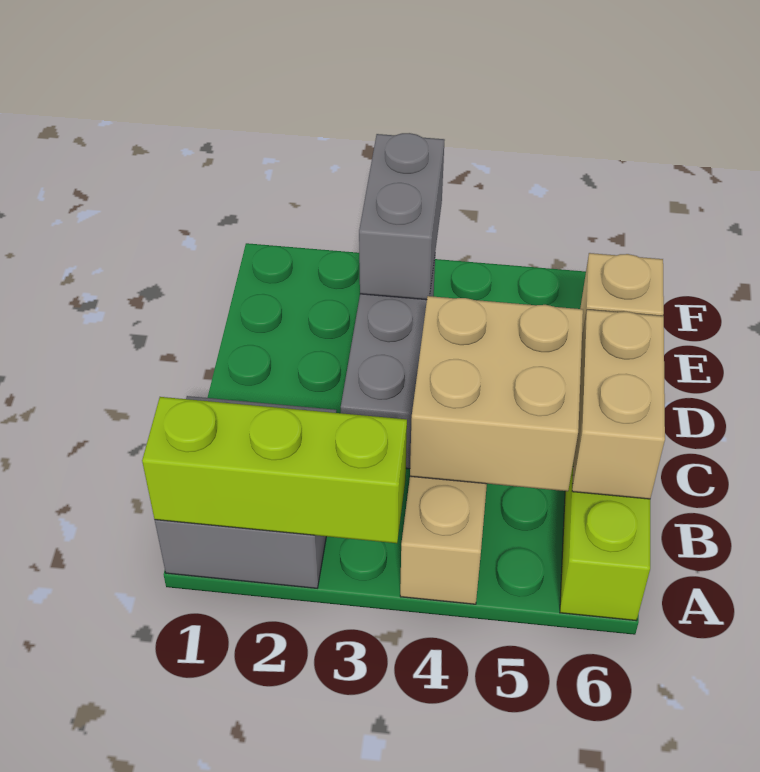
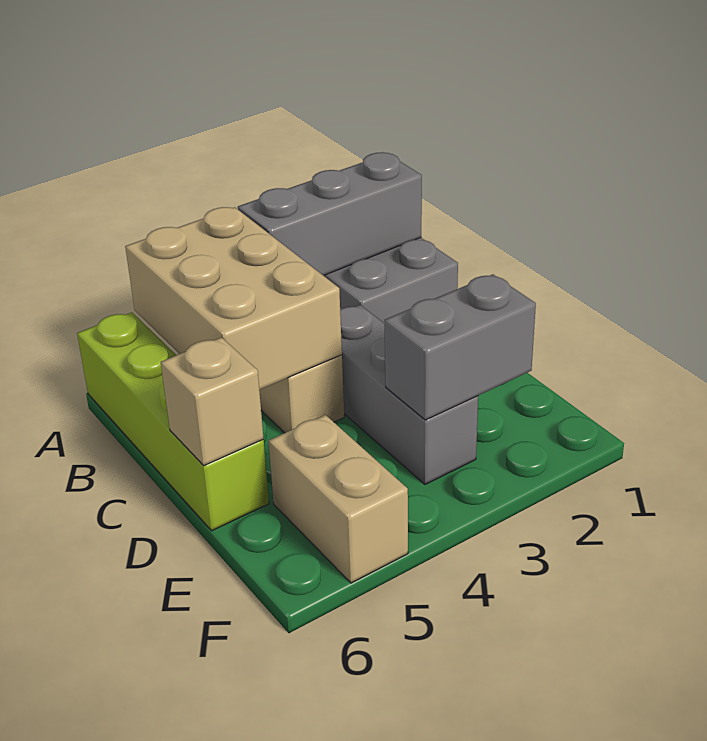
lime brick A1:A3 level 2 -> grey brick A1:A3 level 2
tan brick B4:C5 level 2 -> tan brick A4:C5 level 2
tan brick B6:C6 level 2 -> tan brick E5:F5 level 1
grey brick E3:F3 level 2 -> grey brick E2:E3 level 2

